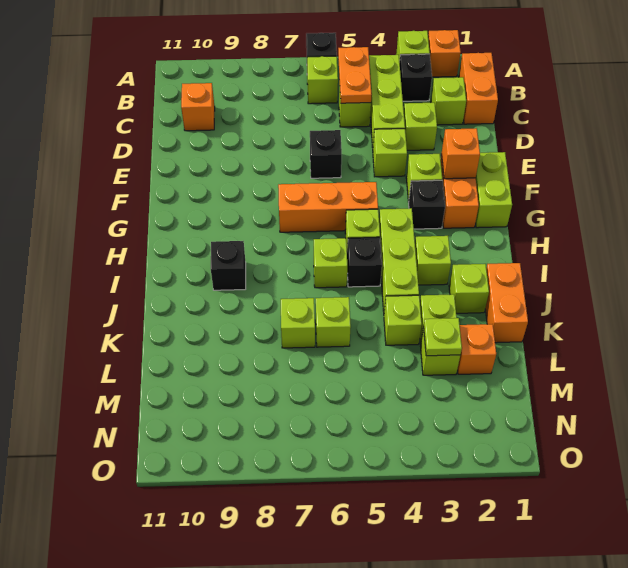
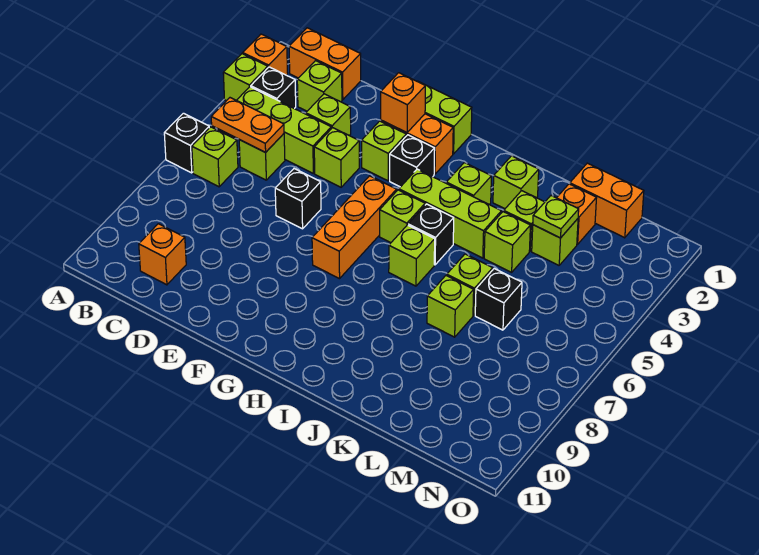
black brick I9 level 1 -> black brick L6 level 1
orange brick J1:K1 level 1 -> orange brick L1:M1 level 1

